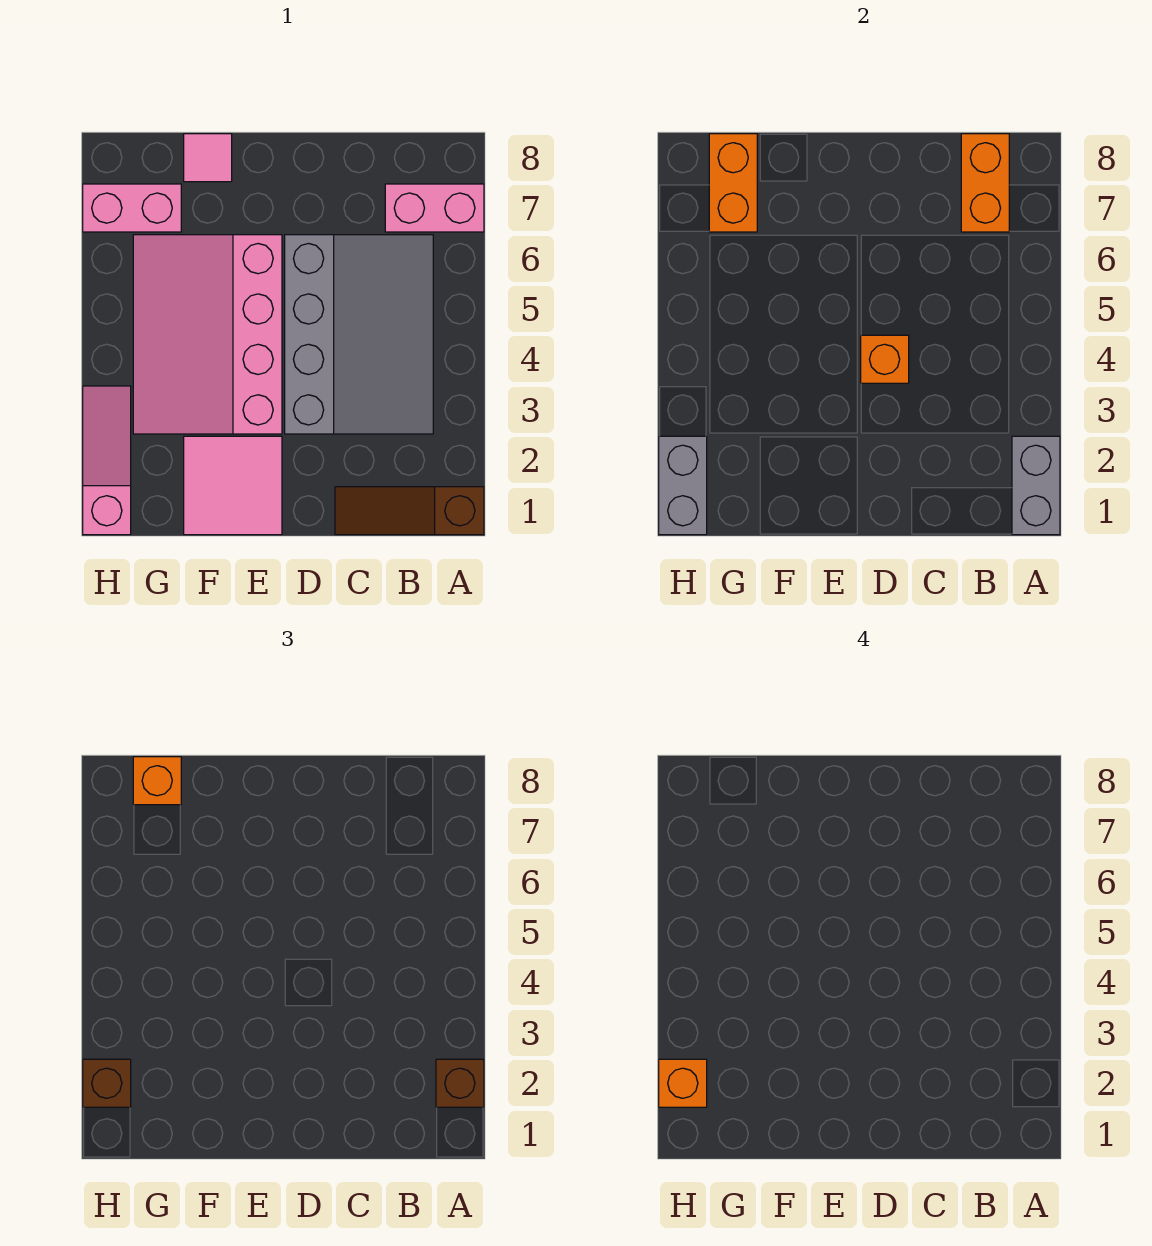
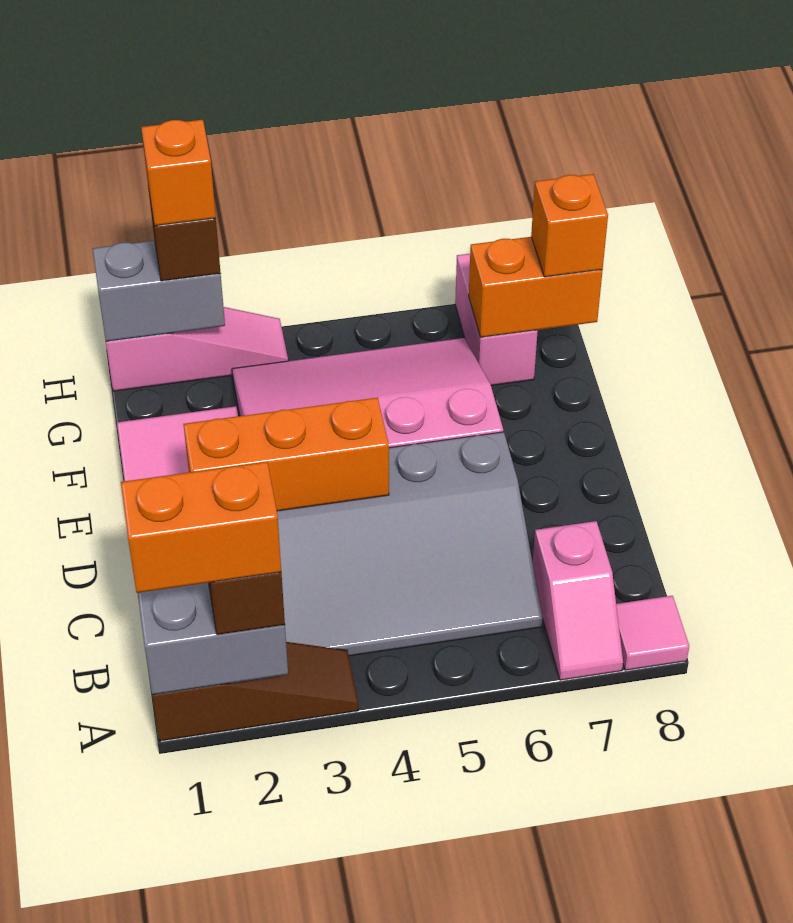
brown slope A1:C1 level 1 top A -> brown slope A1:A3 level 1 top 1
pink brick A7:B7 level 1 -> pink slope A7:B7 level 1 top B
orange brick B7:B8 level 2 -> orange brick A1:A2 level 4
orange brick D4 level 2 -> orange brick D2:D4 level 2
pink tile F8 level 1 -> pink tile A8 level 1

